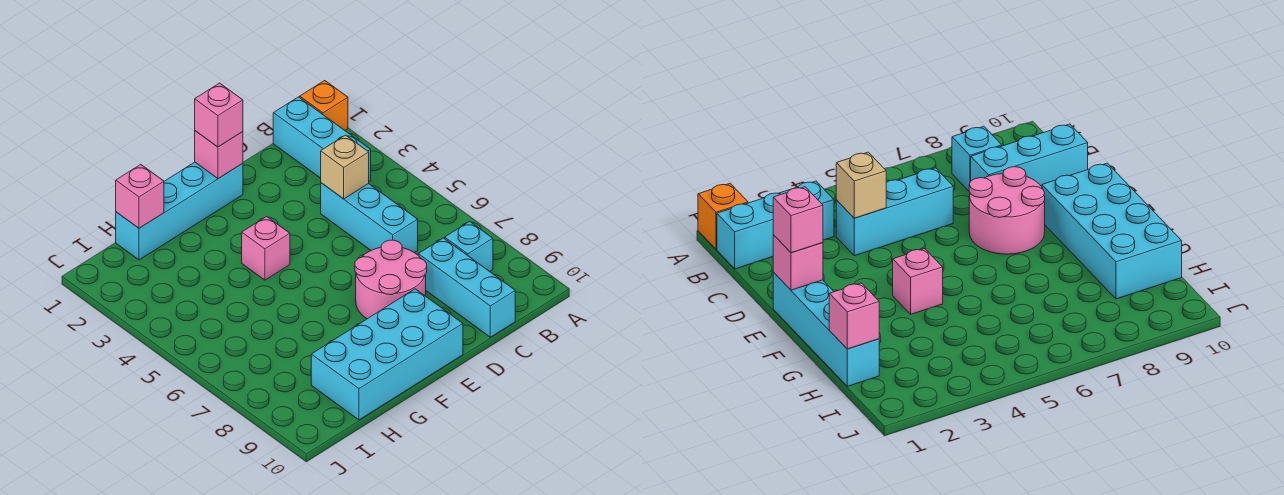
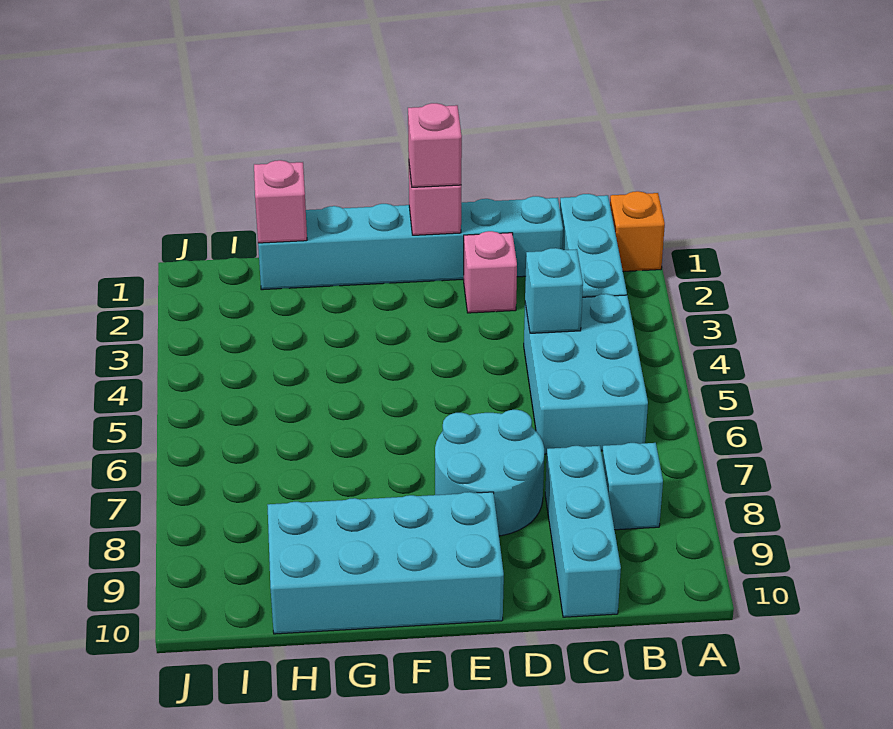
cyan brick C4:C6 level 1 -> cyan brick B4:C6 level 1
tan brick C4 level 2 -> cyan brick C4 level 2
pink round brick D7:E8 level 1 -> cyan round brick D7:E8 level 1
cyan brick E1:H1 level 1 -> cyan brick C1:H1 level 1
pink brick F4 level 1 -> pink brick D2 level 1

